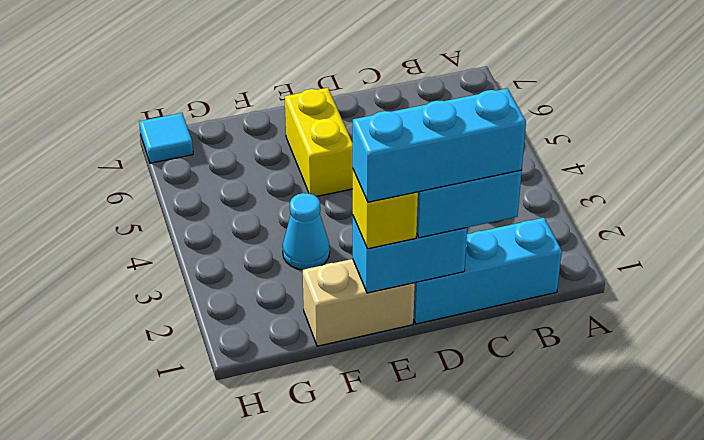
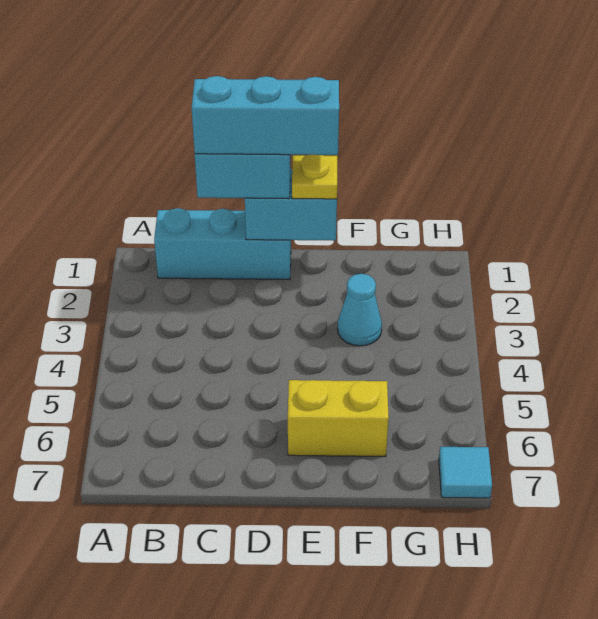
tan brick E1:F1 level 1 -> none
yellow brick E1 level 3 -> yellow plate E1 level 3
yellow brick E5:E6 level 1 -> yellow brick E6:F6 level 1

